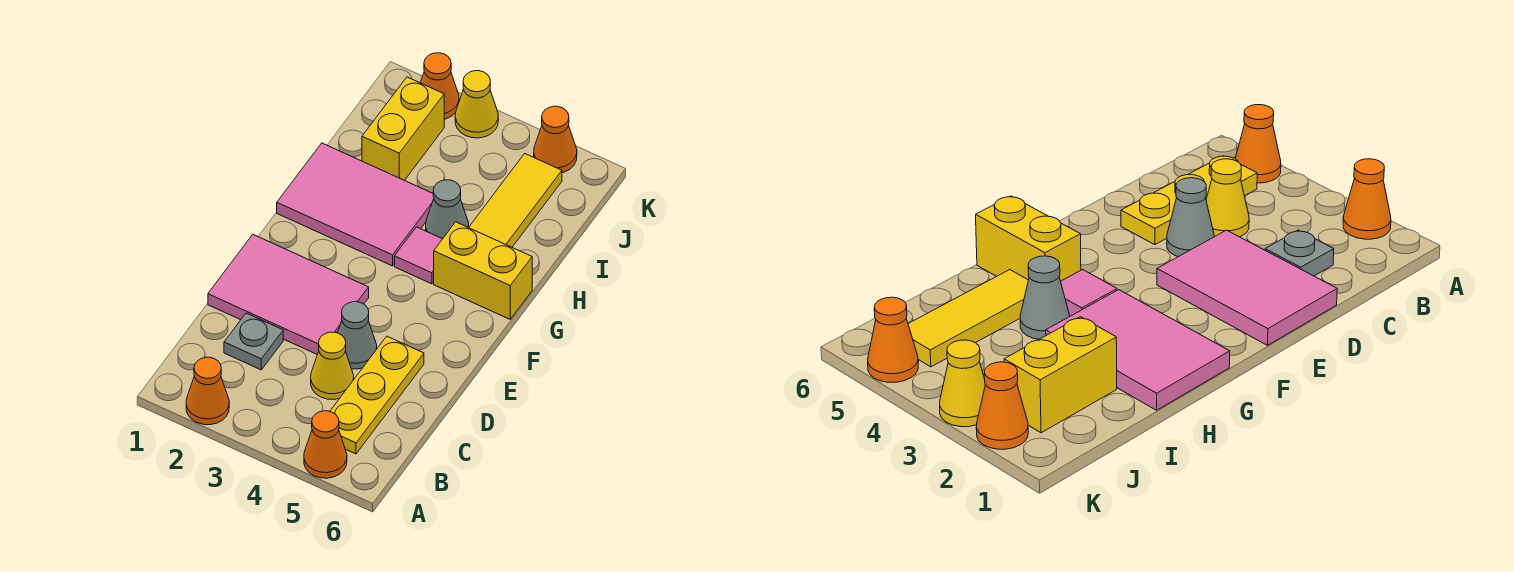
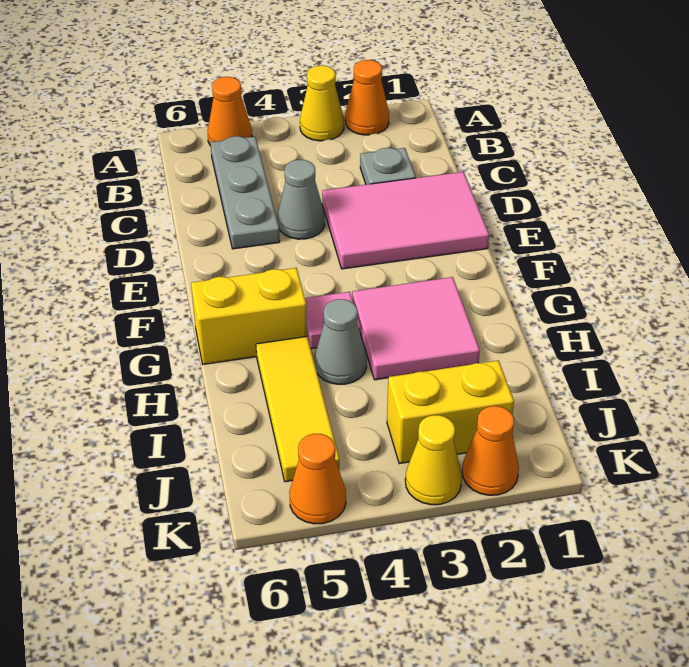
yellow plate B5:D5 level 1 -> grey plate B5:D5 level 1
yellow cone C4 level 1 -> yellow cone A3 level 1
pink tile G1:H3 level 1 -> pink tile G2:H3 level 1
yellow brick I2:J2 level 1 -> yellow brick J2:J3 level 1

